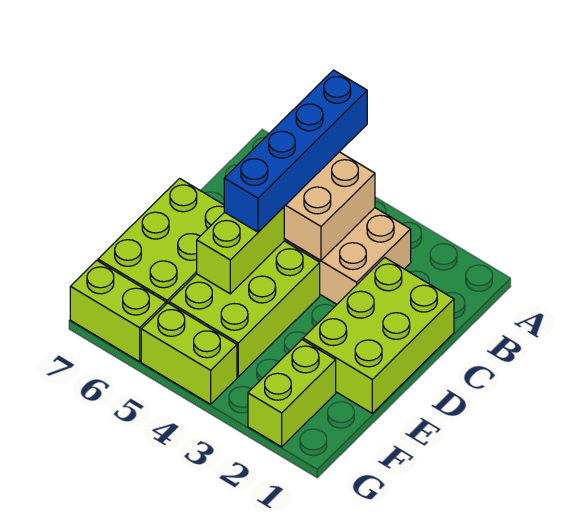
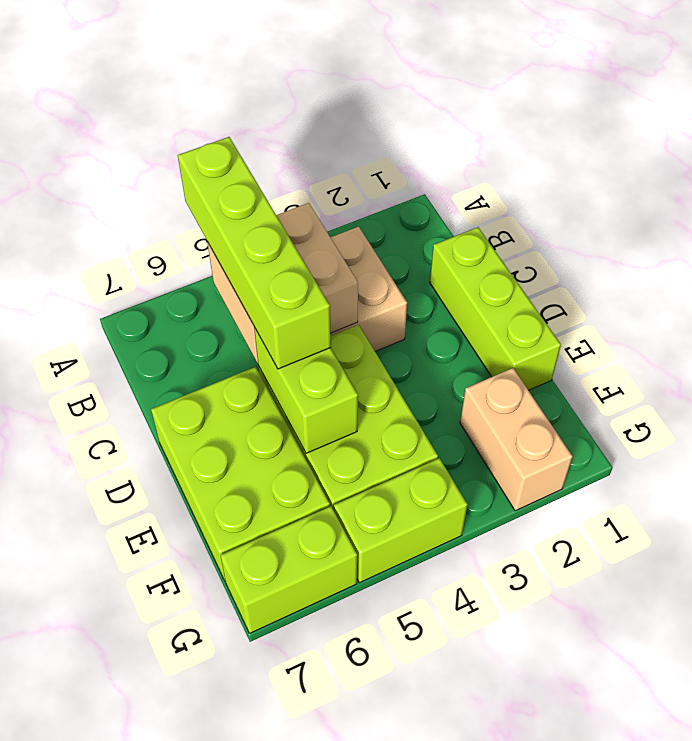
blue brick A5:D5 level 3 -> lime brick A5:D5 level 3
lime brick C1:E2 level 1 -> lime brick C1:E1 level 1
lime brick F2:G2 level 1 -> tan brick F2:G2 level 1

